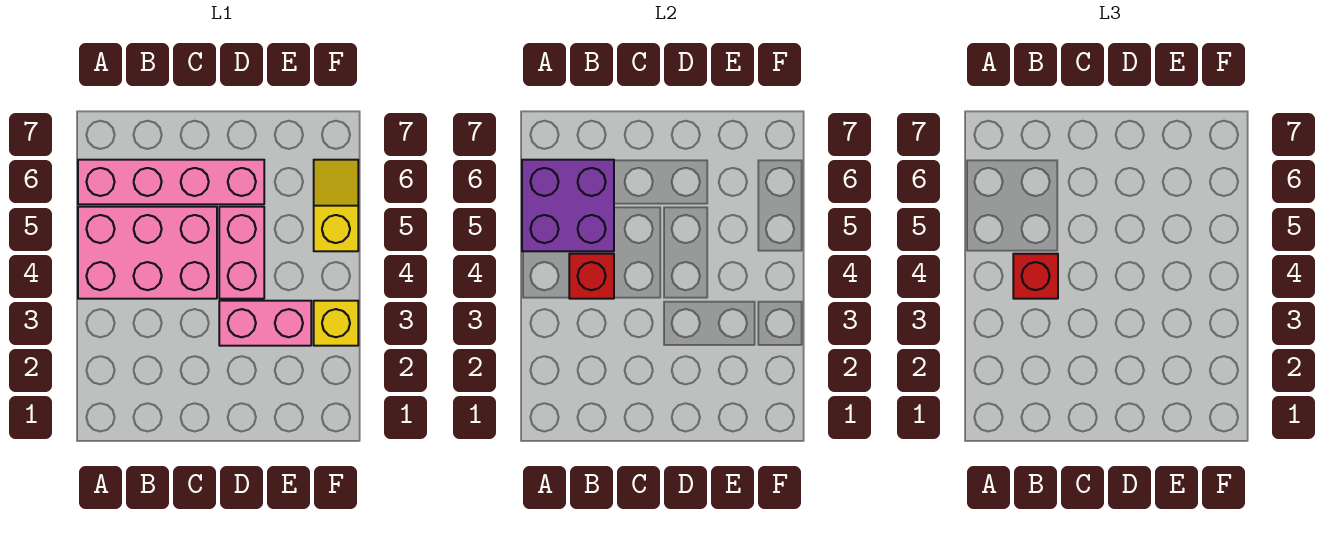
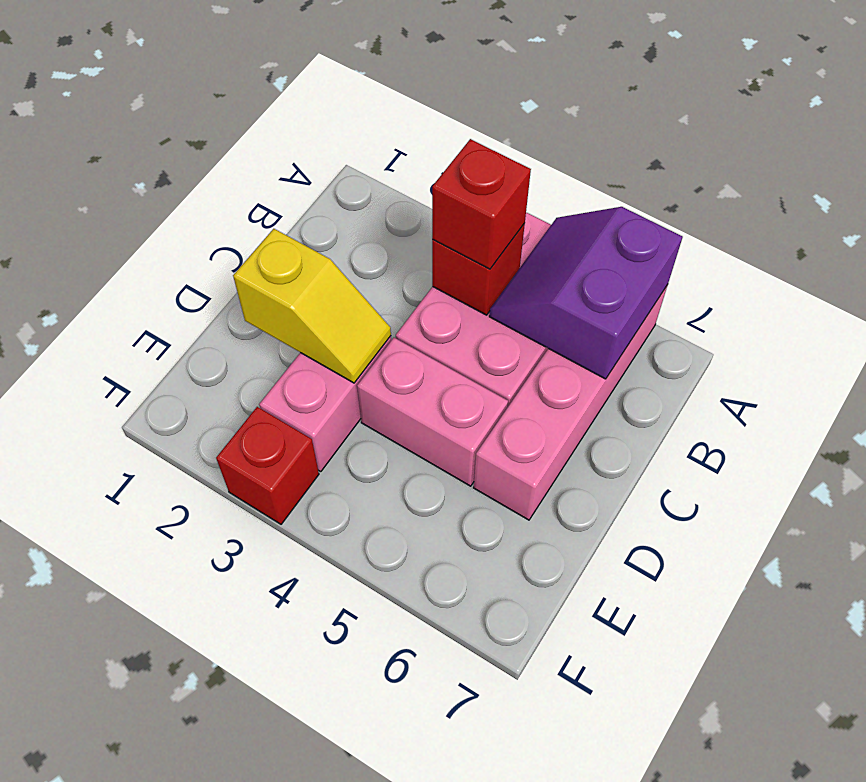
purple brick A5:B6 level 2 -> purple slope A5:B6 level 2 top 6
yellow brick F3 level 1 -> red brick F3 level 1
yellow slope F5:F6 level 1 top 5 -> yellow slope D2:D3 level 2 top 2

